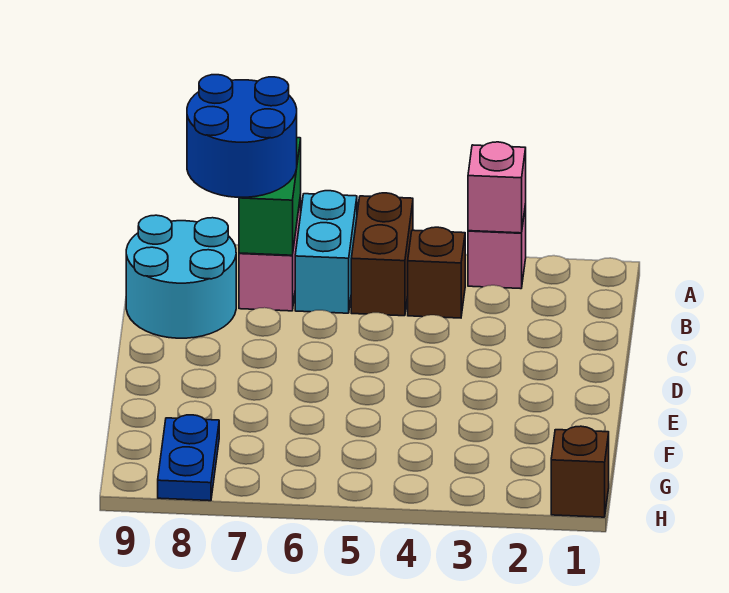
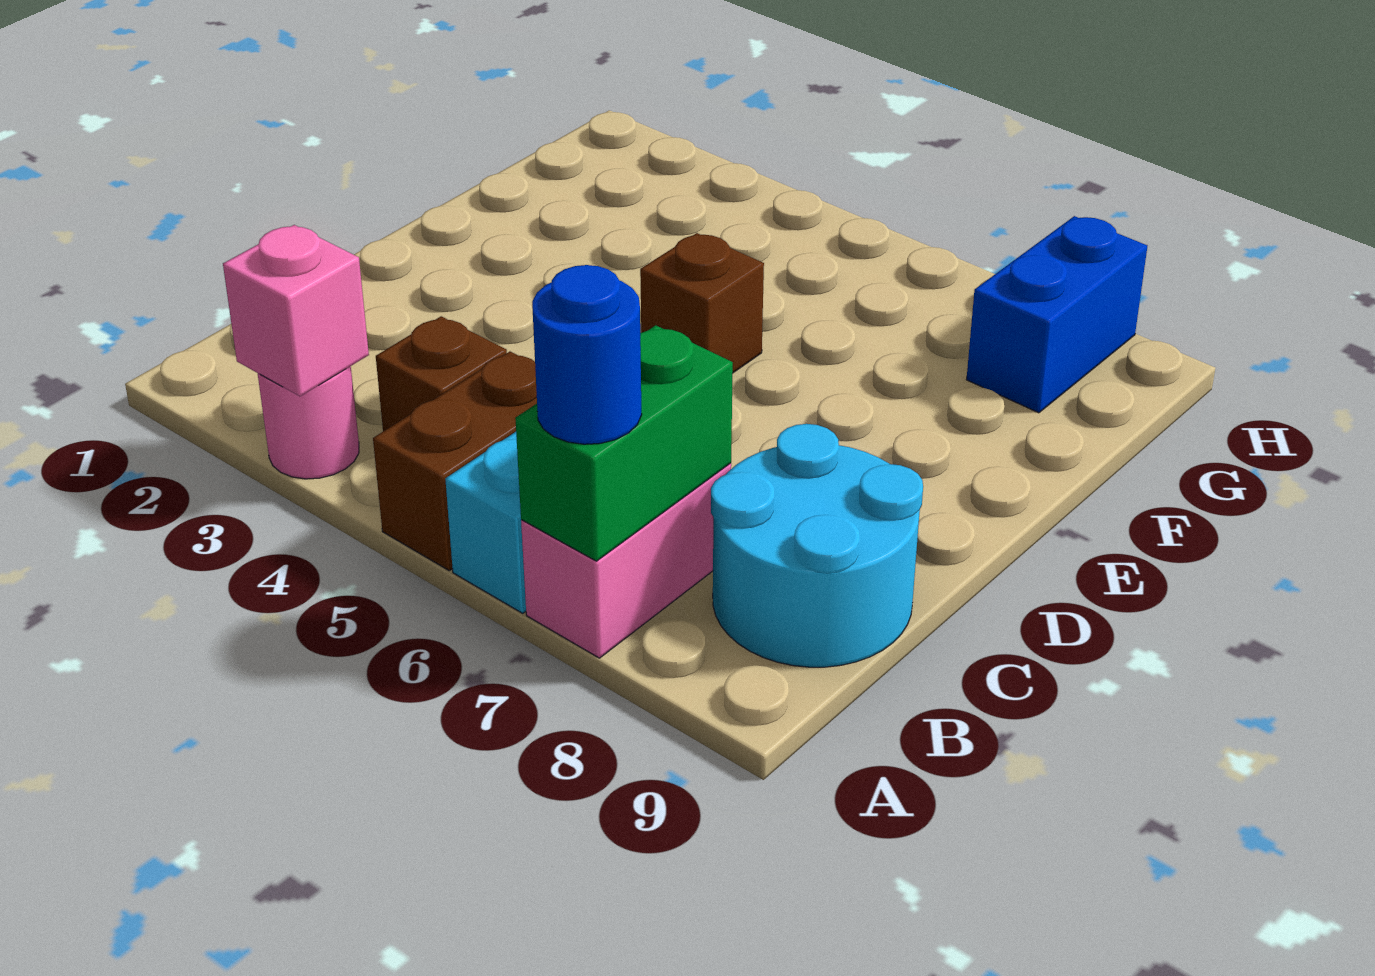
pink brick A3 level 1 -> pink round brick A3 level 1
blue round brick A7:B8 level 3 -> blue round brick A7 level 3
blue plate G8:H8 level 1 -> blue brick G8:H8 level 1
brown brick H1 level 1 -> brown brick E5 level 1

